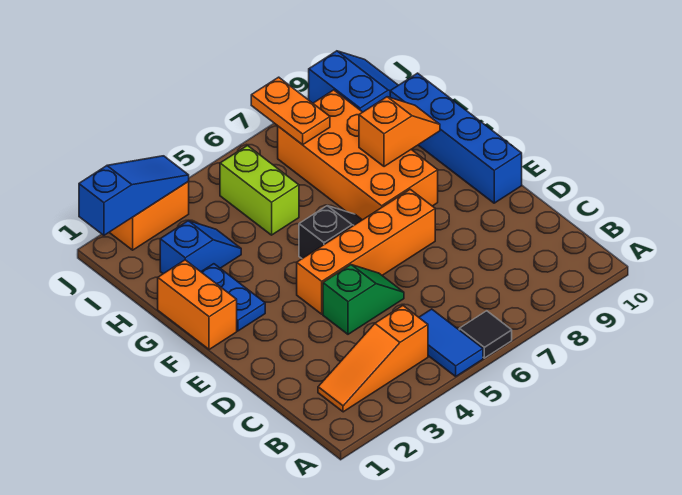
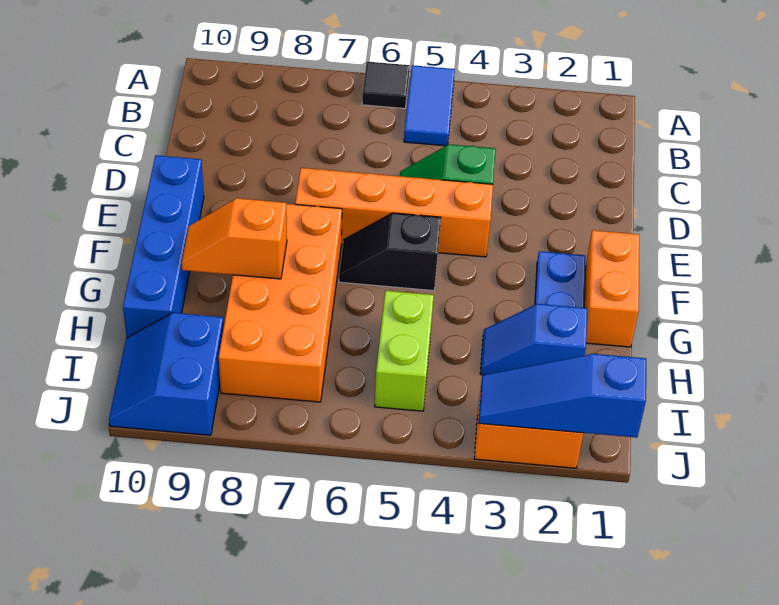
orange slope B2:B4 level 1 top 4 -> none
orange plate I7:J7 level 2 -> none

